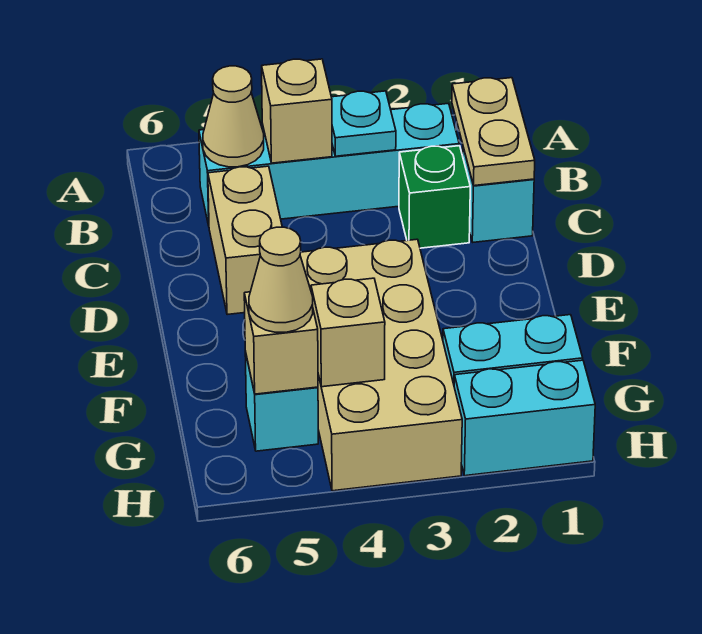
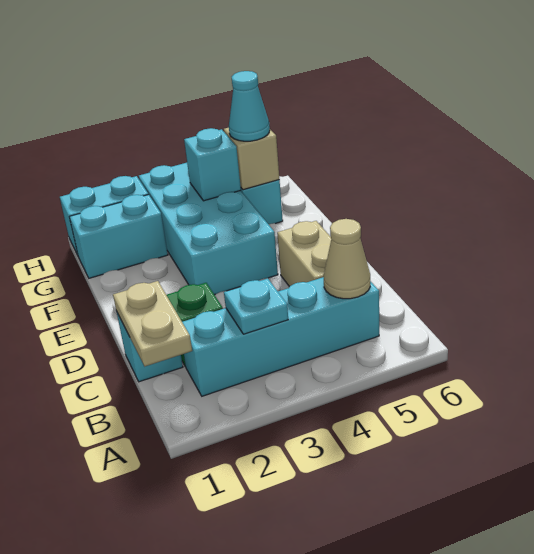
tan brick B4 level 2 -> none
tan brick E3:H4 level 1 -> cyan brick E3:H4 level 1
tan brick G4 level 2 -> cyan brick G4 level 2
tan cone G5 level 3 -> cyan cone G5 level 3

